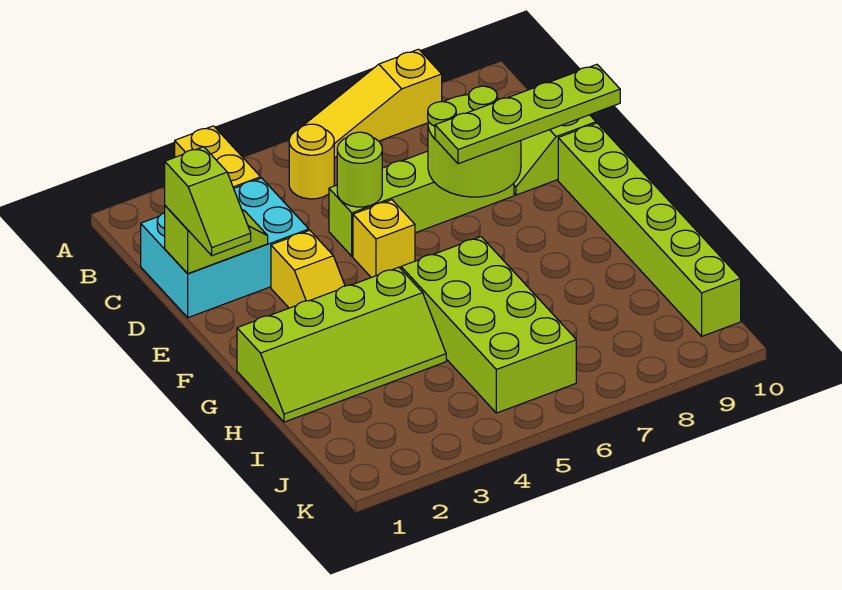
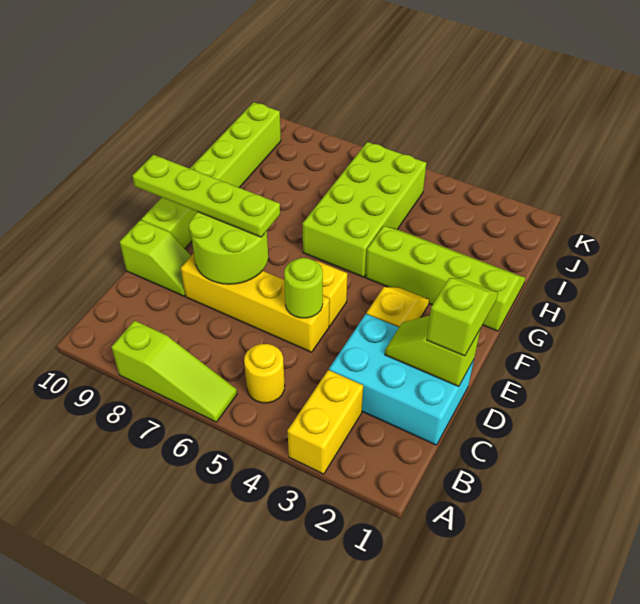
yellow slope A6:A8 level 1 top 8 -> lime slope A6:A8 level 1 top 8
lime brick D5:D8 level 1 -> yellow brick D5:D8 level 1

